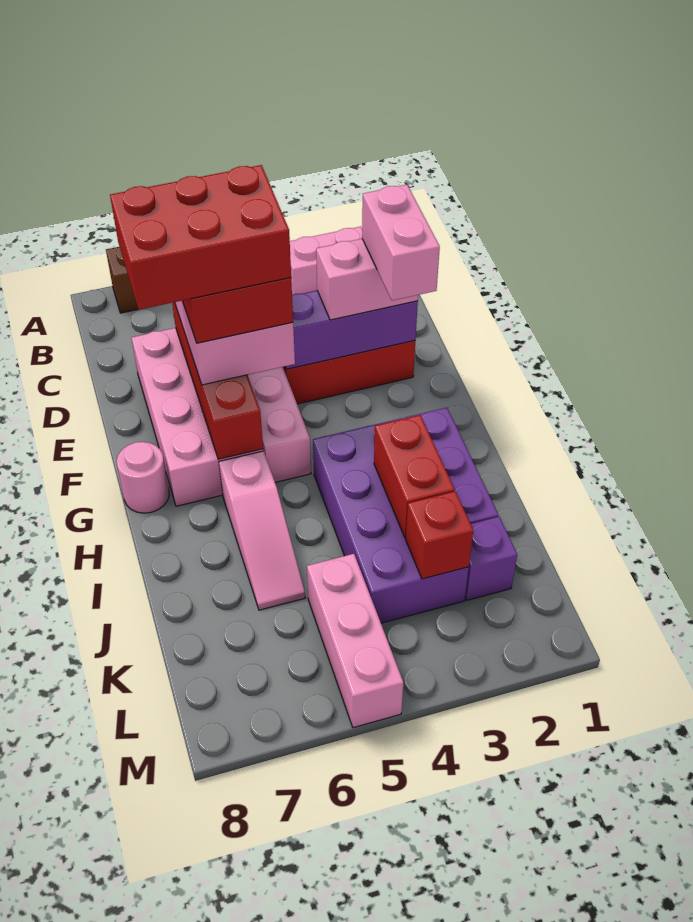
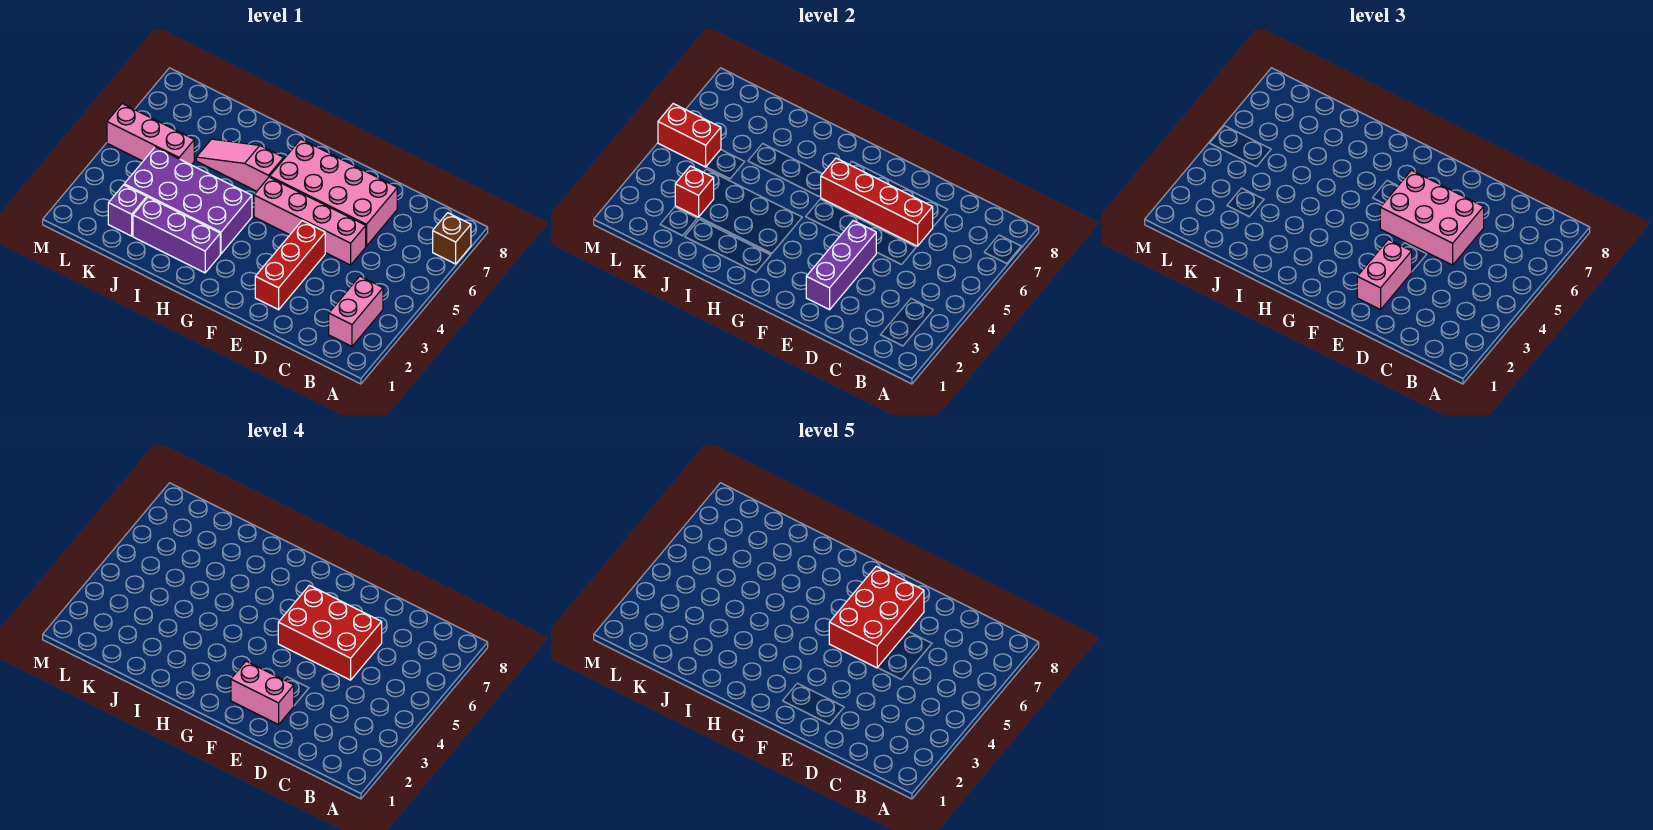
pink round brick G8 level 1 -> none
red brick I3:J3 level 2 -> red brick L5:M5 level 2

